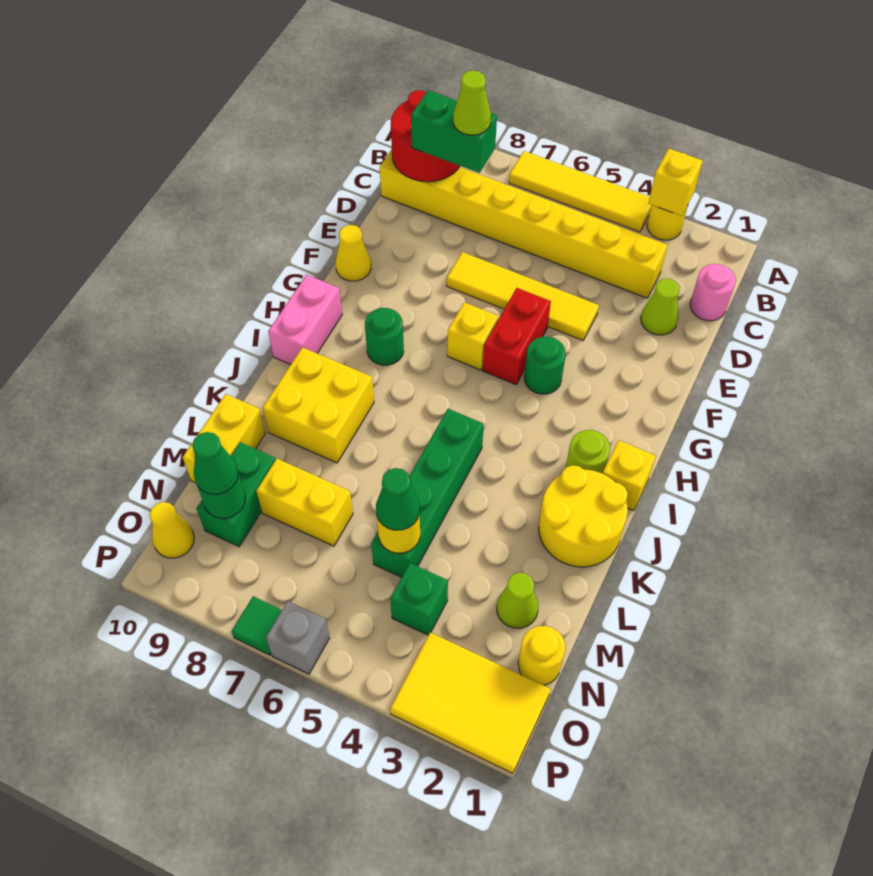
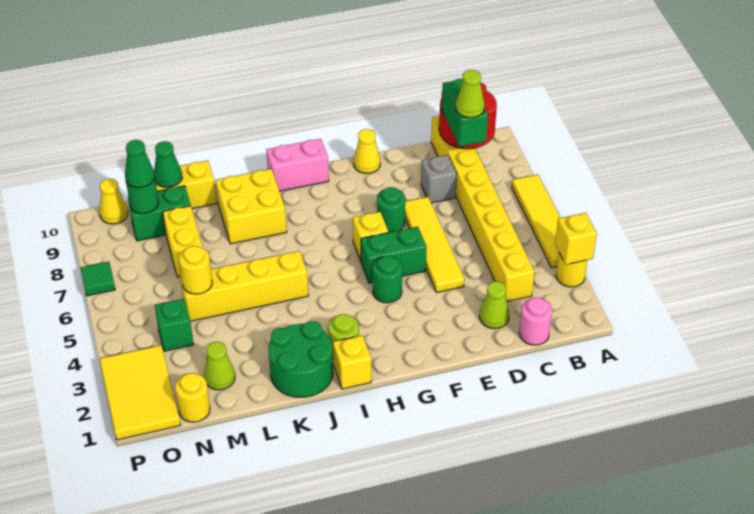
red brick F5:G5 level 1 -> green brick F5:G5 level 1
green round brick H8 level 1 -> green round brick F7 level 1
yellow round brick J1:K2 level 1 -> green round brick J1:K2 level 1
green brick J5:M5 level 1 -> yellow brick J5:M5 level 1
green cone M5 level 3 -> green cone M10 level 2
grey brick P6 level 1 -> grey brick D8 level 1

